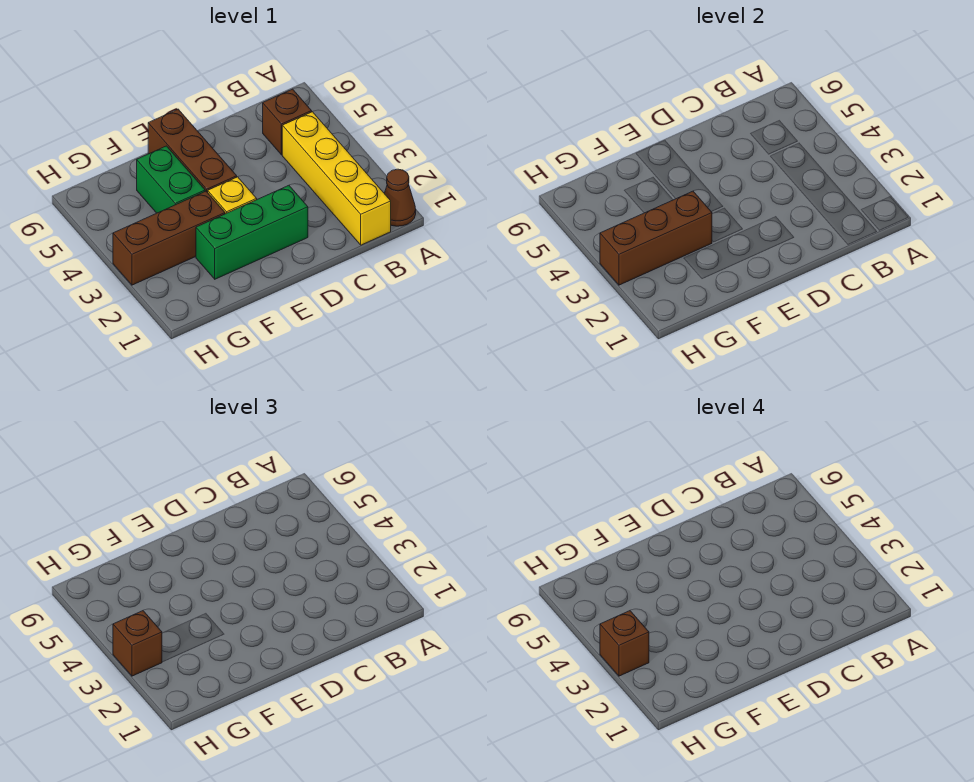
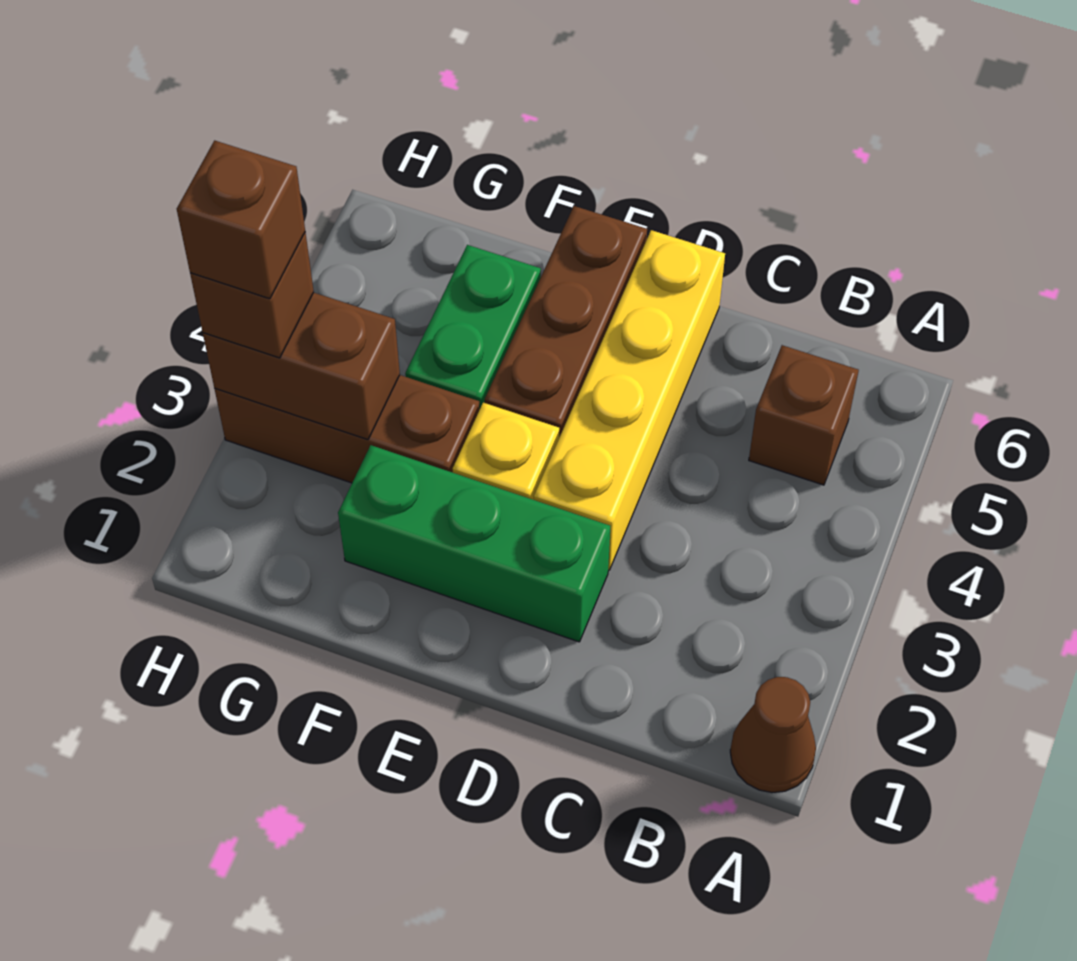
yellow brick B1:B4 level 1 -> yellow brick D3:D6 level 1
brown brick F3:H3 level 2 -> brown brick G3:H3 level 2

